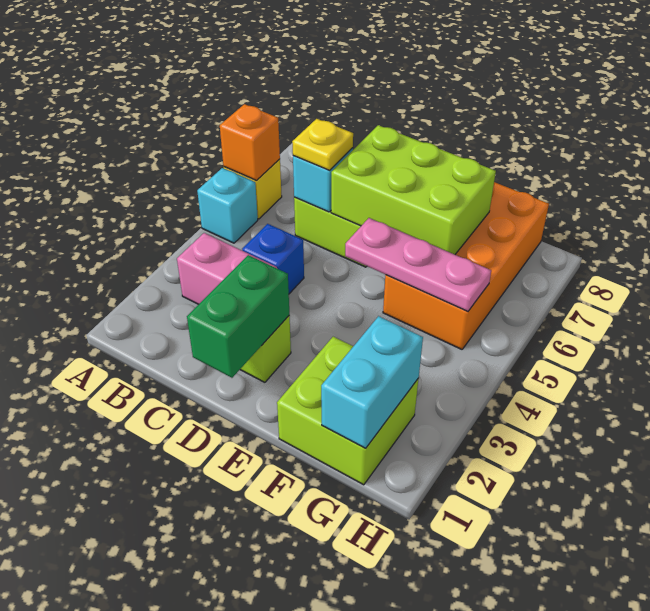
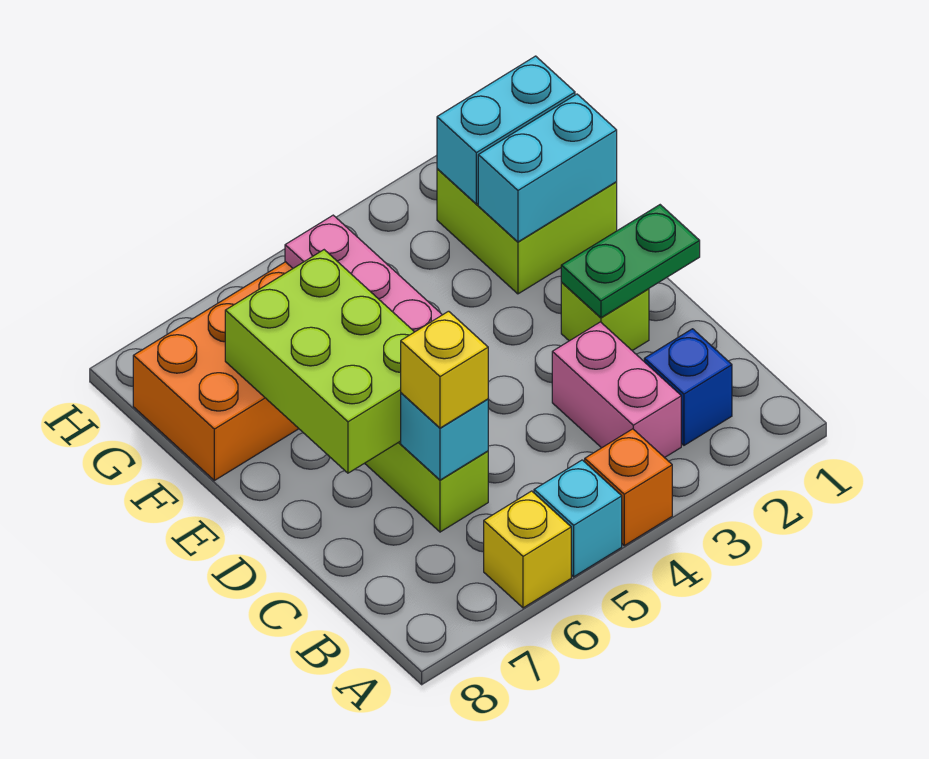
orange brick A6 level 2 -> orange brick A4 level 1
blue brick C4 level 1 -> blue brick B2 level 1
yellow plate C6 level 3 -> yellow brick C6 level 3
green brick D1:D2 level 2 -> green plate D1:D2 level 2
none -> cyan brick F1:F2 level 2

